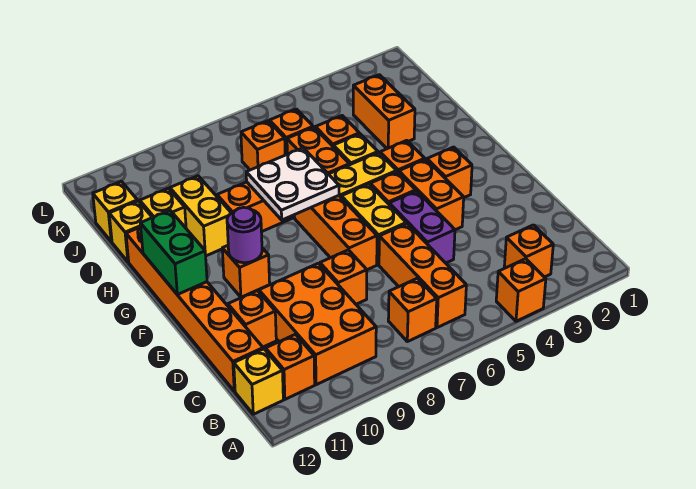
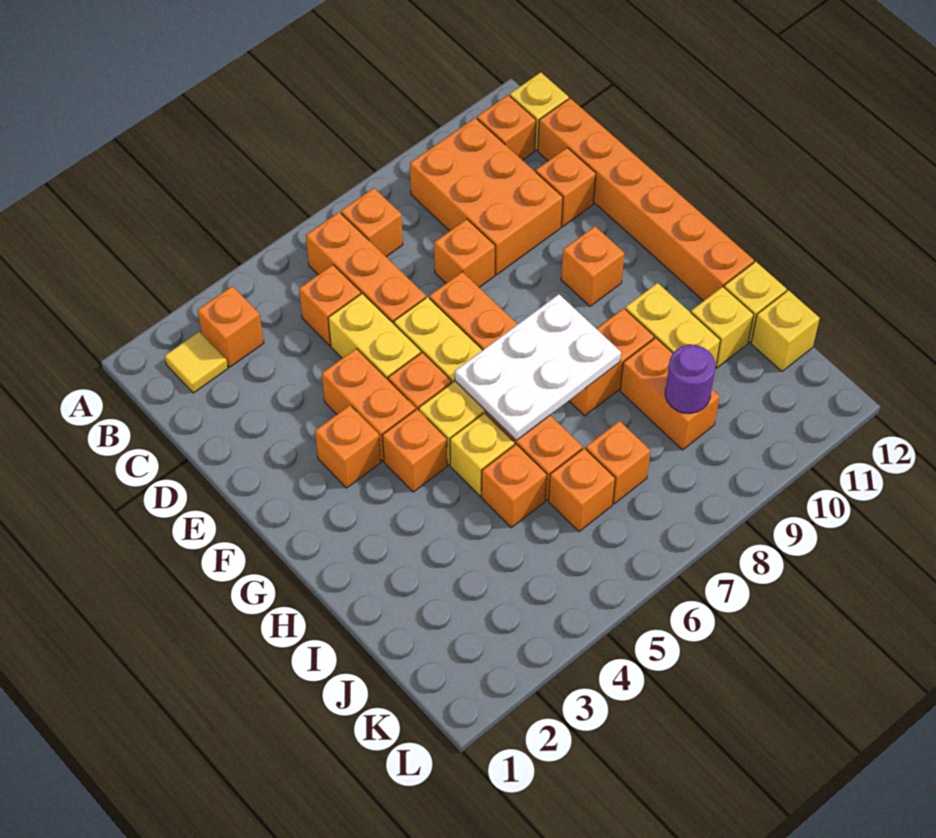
orange brick A4 level 1 -> orange brick C5 level 1
none -> yellow tile B2 level 1
purple brick D5:E5 level 1 -> yellow brick D5:E5 level 1
purple round brick F10 level 2 -> purple round brick J9 level 2
green brick F12:G12 level 2 -> none
white plate G7:H8 level 2 -> white plate G6:H8 level 2
orange brick I3:J3 level 1 -> orange brick I9:J9 level 1

